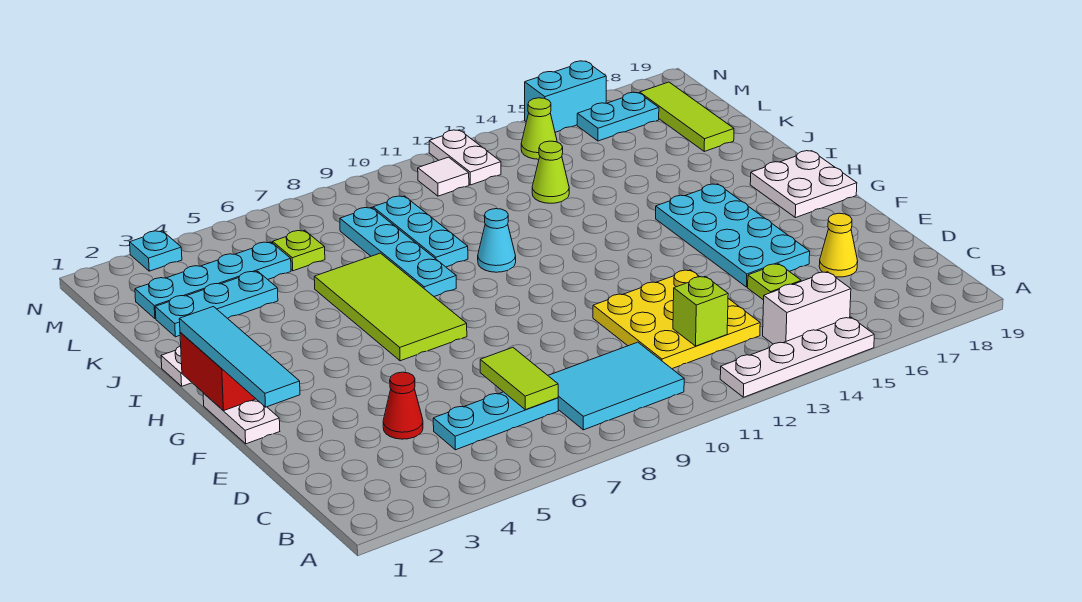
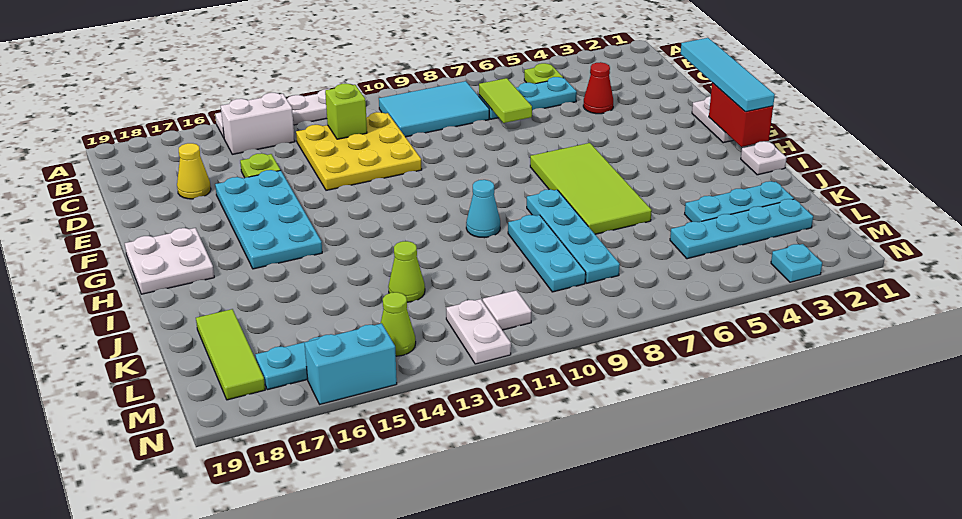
lime plate L6 level 1 -> lime plate B5 level 1

